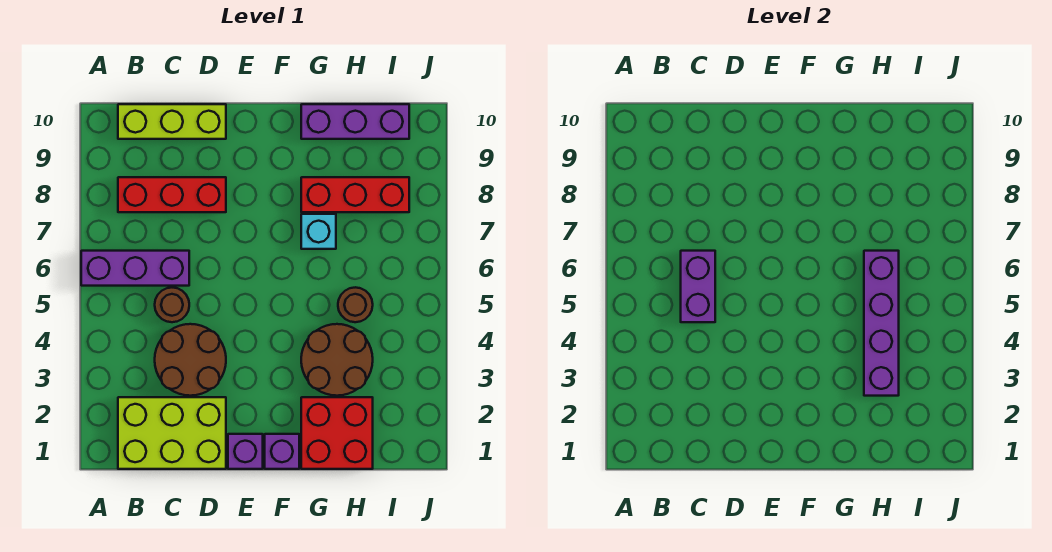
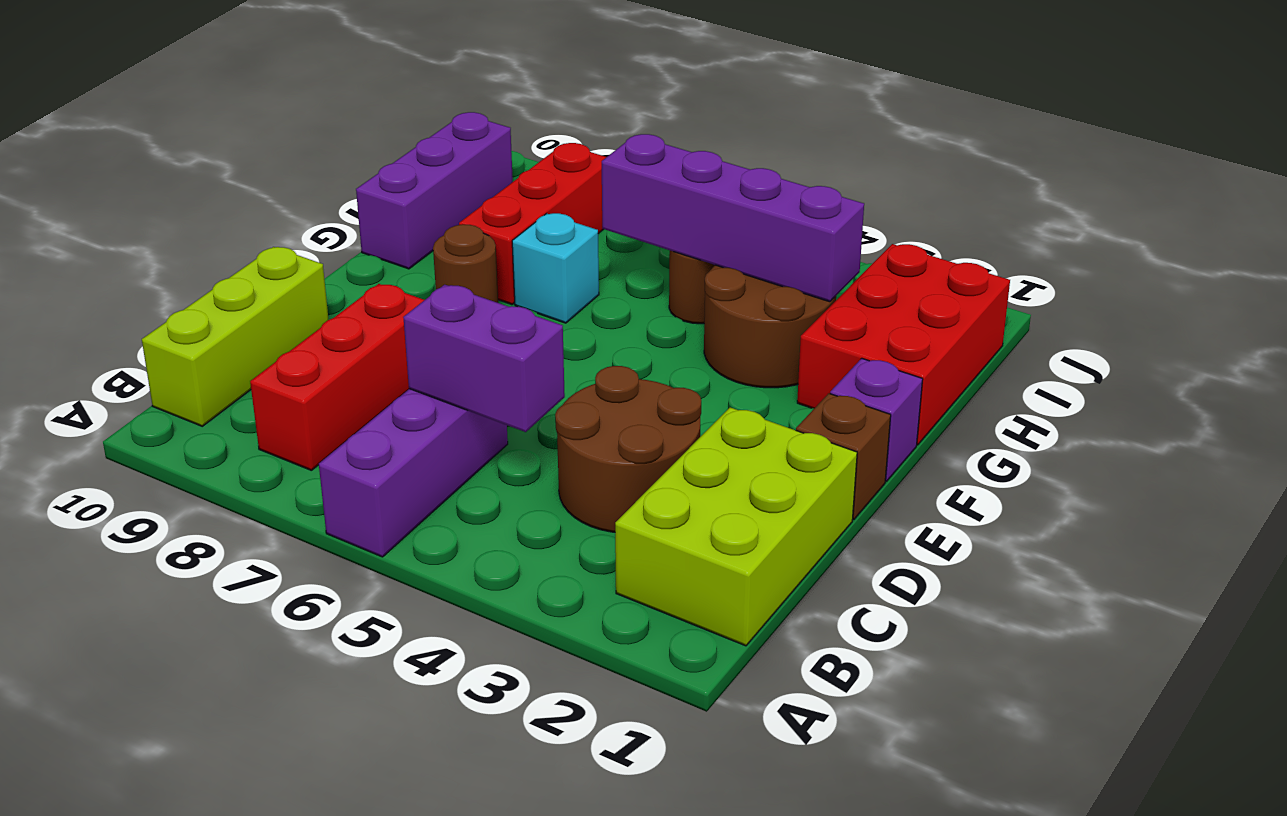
brown round brick C5 level 1 -> brown round brick F8 level 1
purple brick E1 level 1 -> brown brick E1 level 1
red brick G1:H2 level 1 -> red brick G1:I2 level 1

